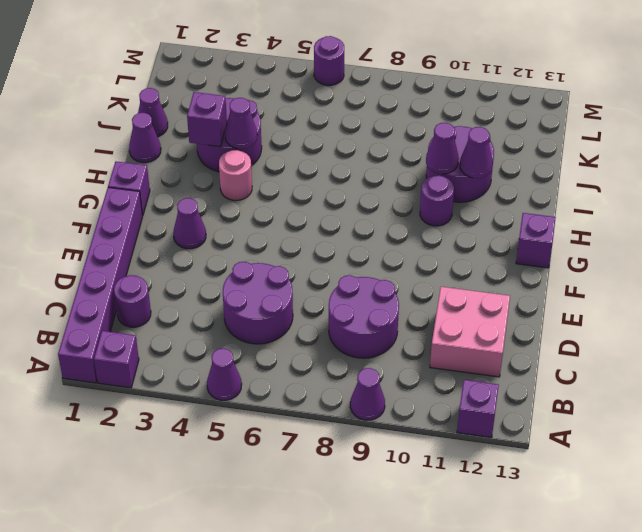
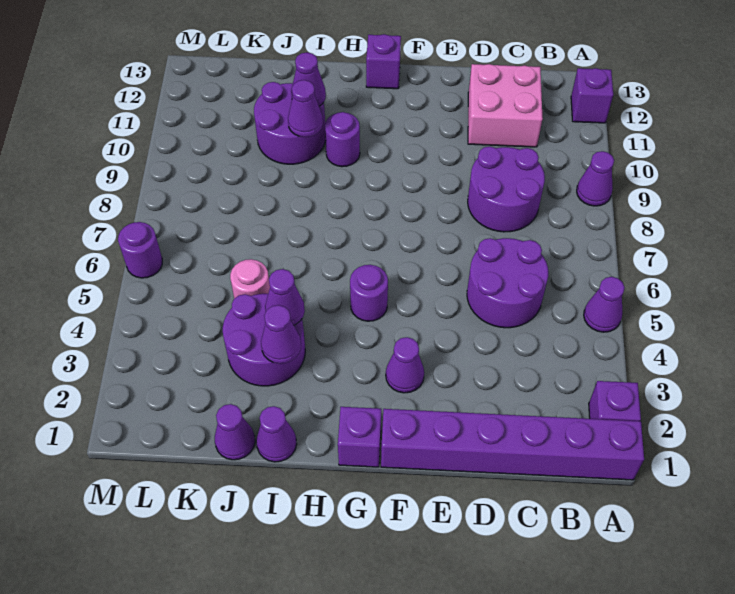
purple round brick C2 level 1 -> purple round brick G5 level 1
pink round brick H4 level 1 -> pink round brick J5 level 1
purple brick I3 level 2 -> purple cone I3 level 2

